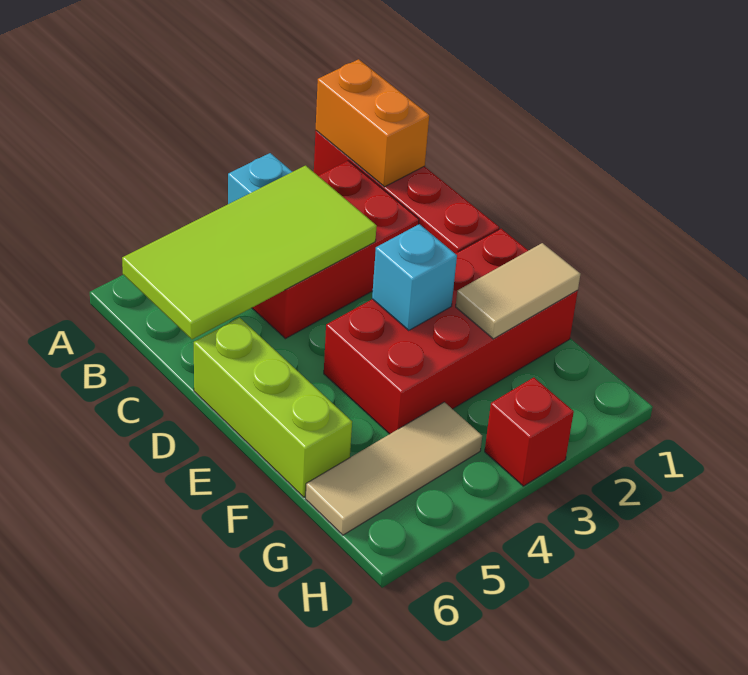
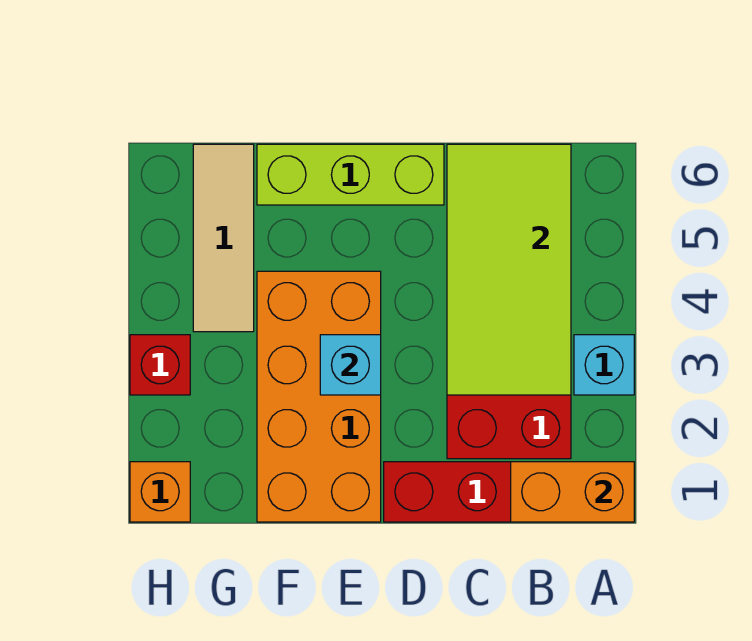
red brick E1:F4 level 1 -> orange brick E1:F4 level 1
tan tile F1:F2 level 2 -> none
none -> orange brick H1 level 1

